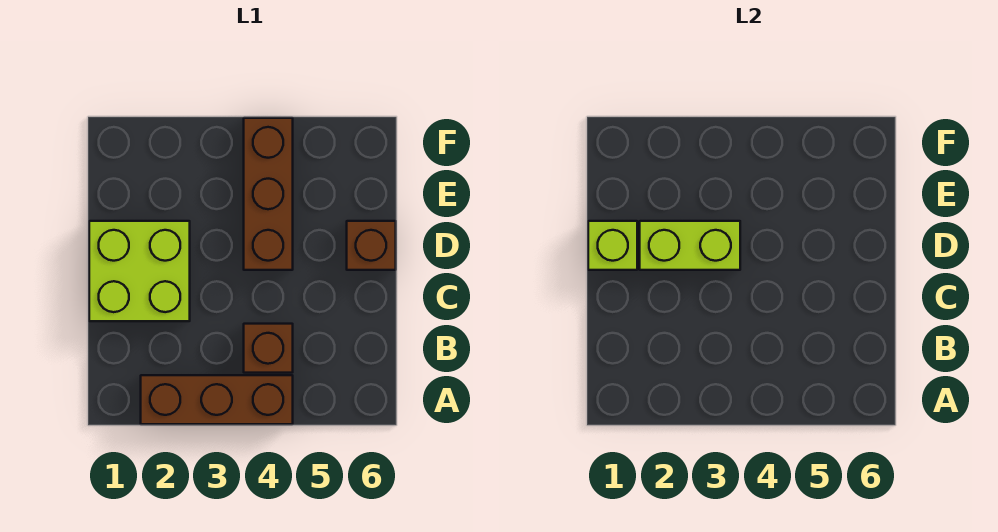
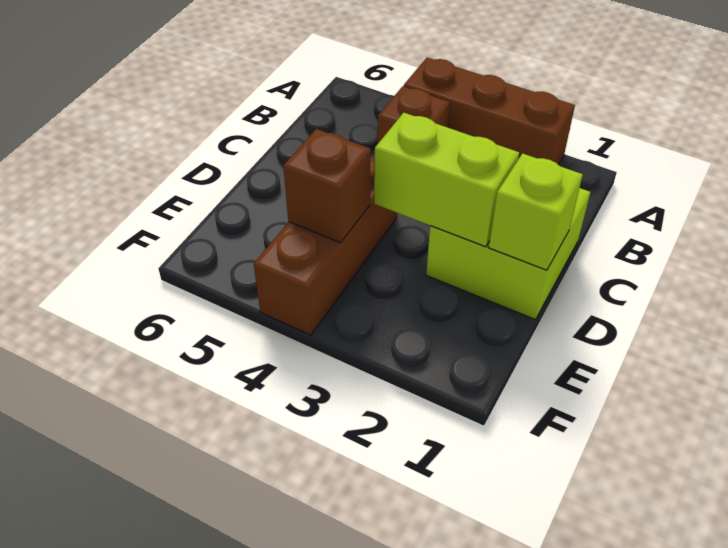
brown brick D6 level 1 -> brown brick E4 level 2

